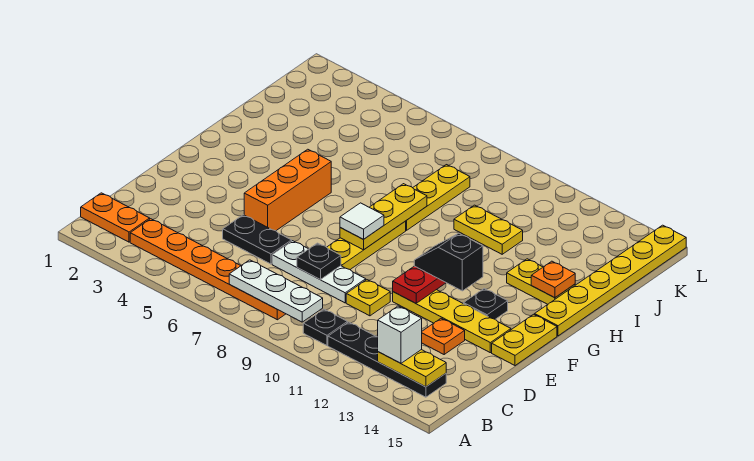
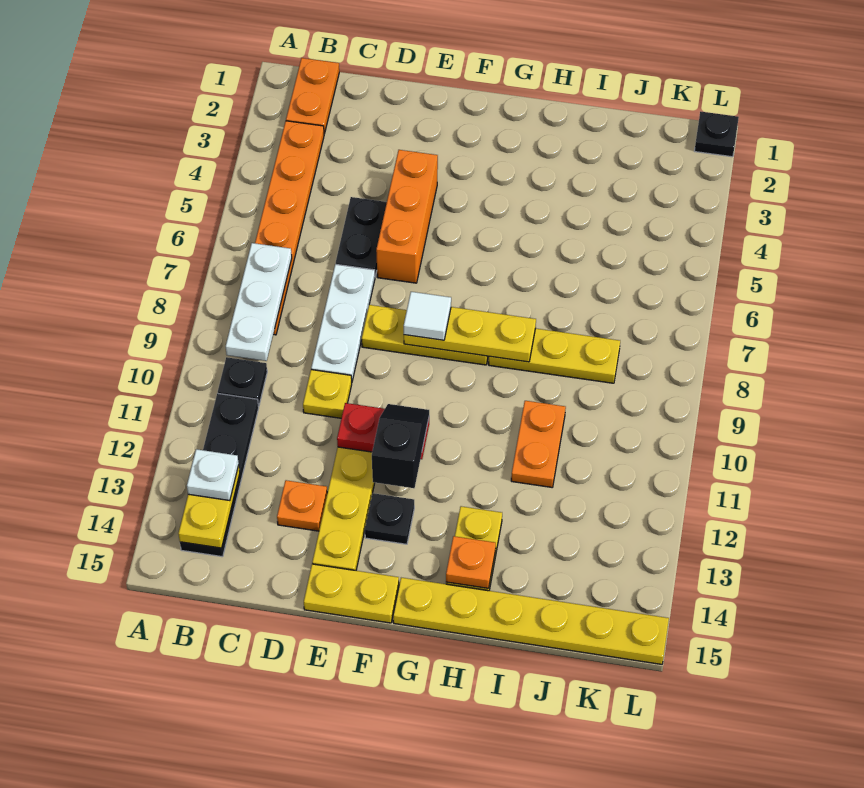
white brick B13 level 3 -> white plate B13 level 3
black plate D8 level 2 -> black plate L1 level 1
orange brick E5:G5 level 1 -> orange brick E4:E6 level 1
yellow plate I10:I11 level 1 -> orange plate I10:I11 level 1

